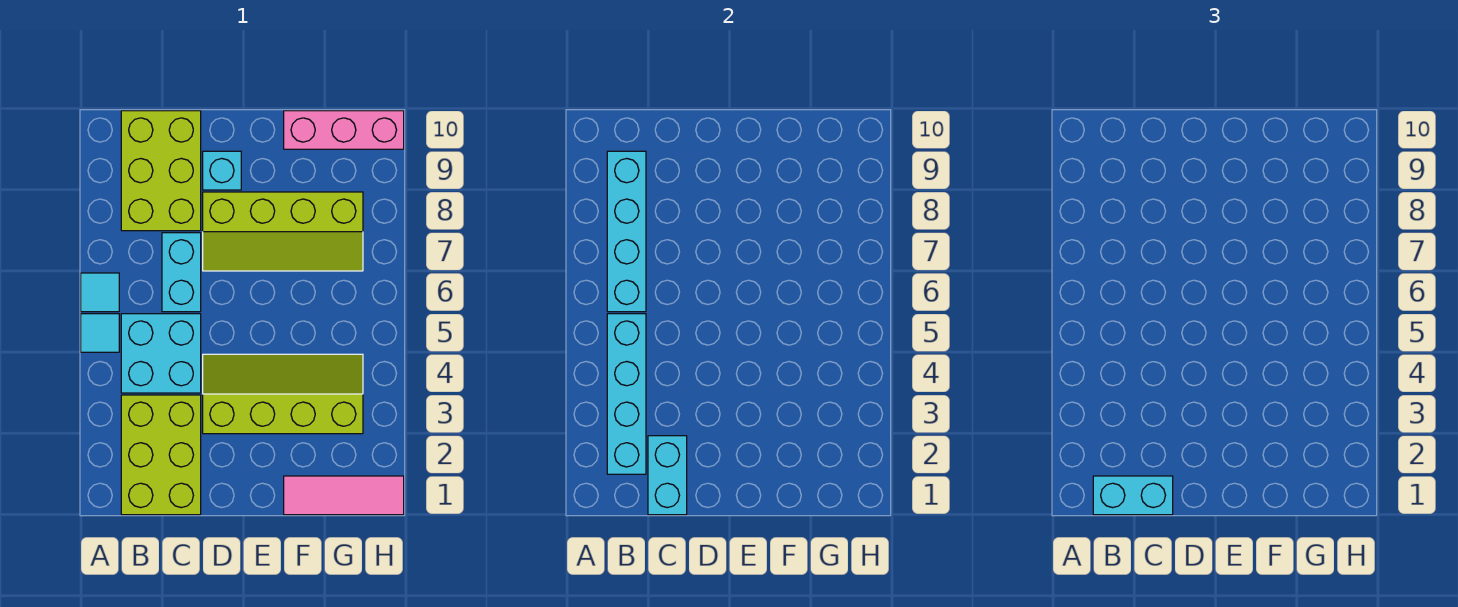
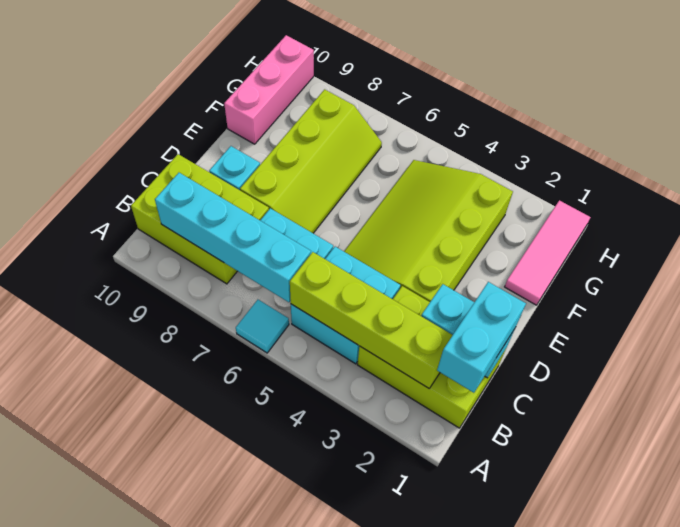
cyan tile A5 level 1 -> none
cyan brick B2:B5 level 2 -> lime brick B2:B5 level 2
lime slope D3:G4 level 1 top 3 -> lime slope D3:G5 level 1 top 3

